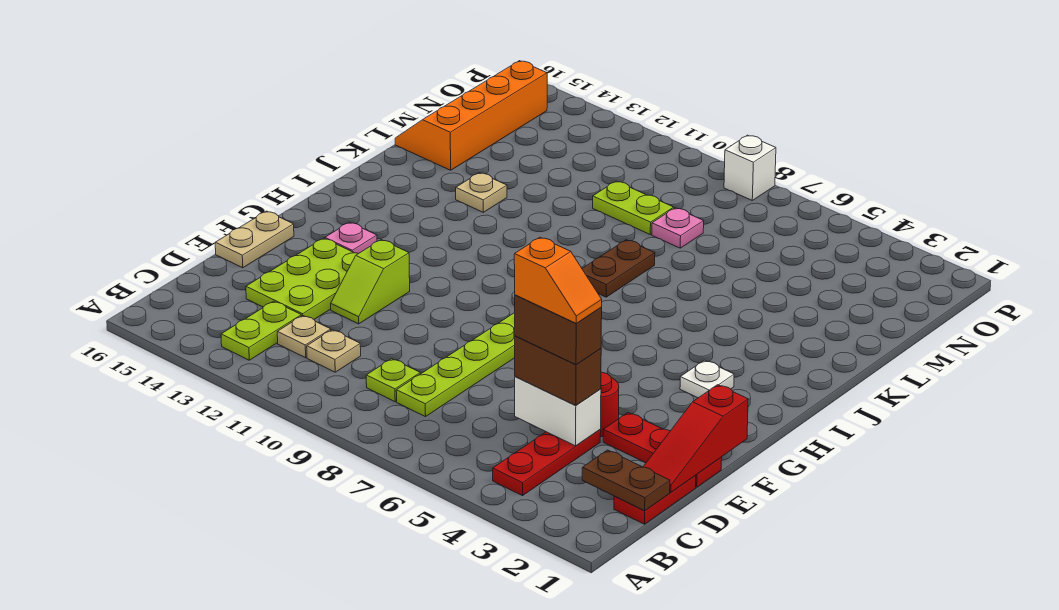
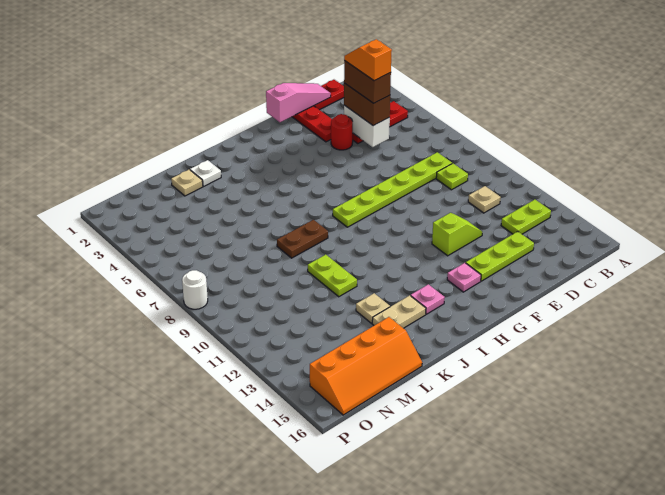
brown plate C1:C2 level 2 -> none
tan plate C12 level 1 -> tan plate L2 level 1
red slope D1:F1 level 2 top F -> pink slope D1:F1 level 2 top F
lime plate D13:F14 level 1 -> lime plate D14:F14 level 1
tan plate E16:F16 level 1 -> tan plate J14:K14 level 1
white plate H3 level 1 -> white plate K2 level 1
pink plate M8 level 1 -> pink plate I14 level 1
lime plate M9:M10 level 1 -> lime plate K10:K11 level 1
white brick P8 level 1 -> white round brick P8 level 1

